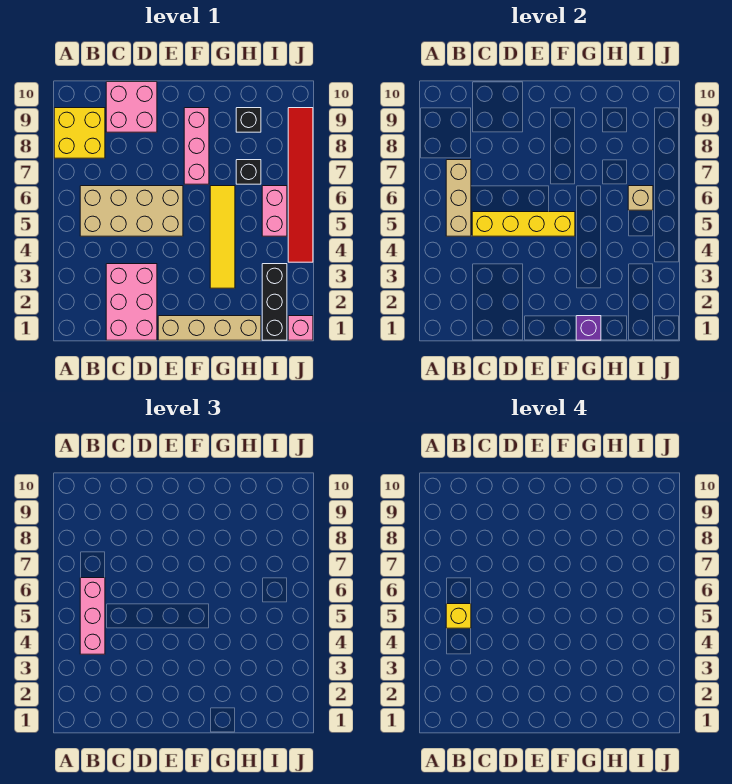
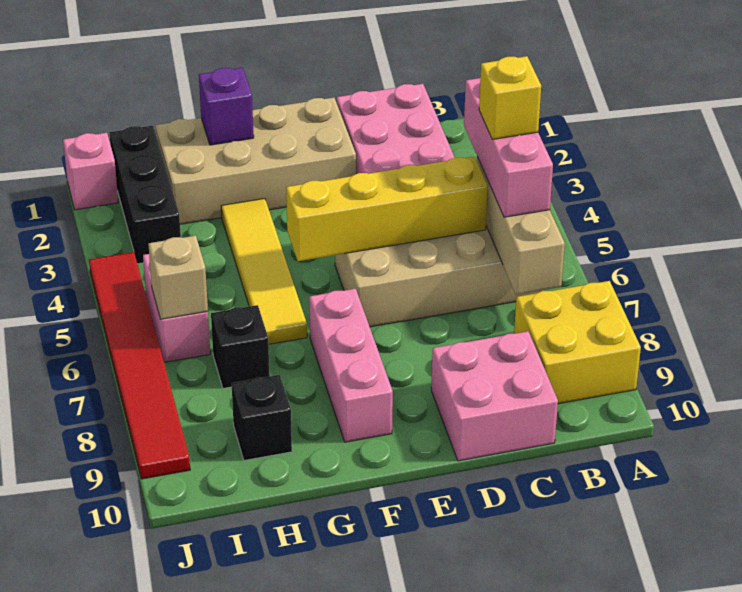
tan brick E1:H1 level 1 -> tan brick E1:H2 level 1

